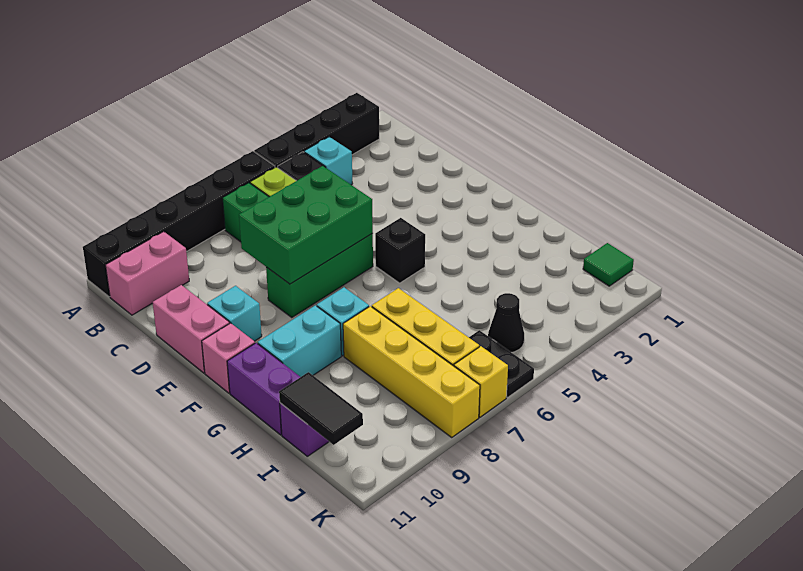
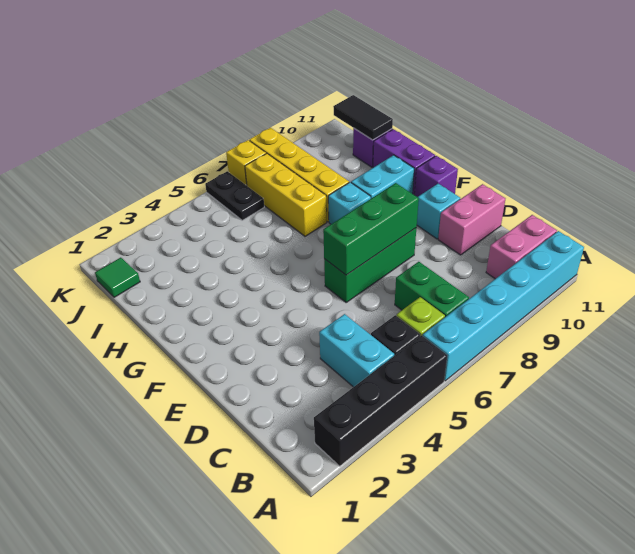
black brick A6:A11 level 1 -> cyan brick A6:A11 level 1
cyan brick B4 level 1 -> cyan brick B4:C4 level 1
green brick D6:E8 level 2 -> green brick E6:E8 level 2
pink brick D11:E11 level 1 -> pink brick D10:D11 level 1
black brick F5 level 1 -> none
pink brick F11 level 1 -> purple brick F11 level 1
black cone J5 level 1 -> none

